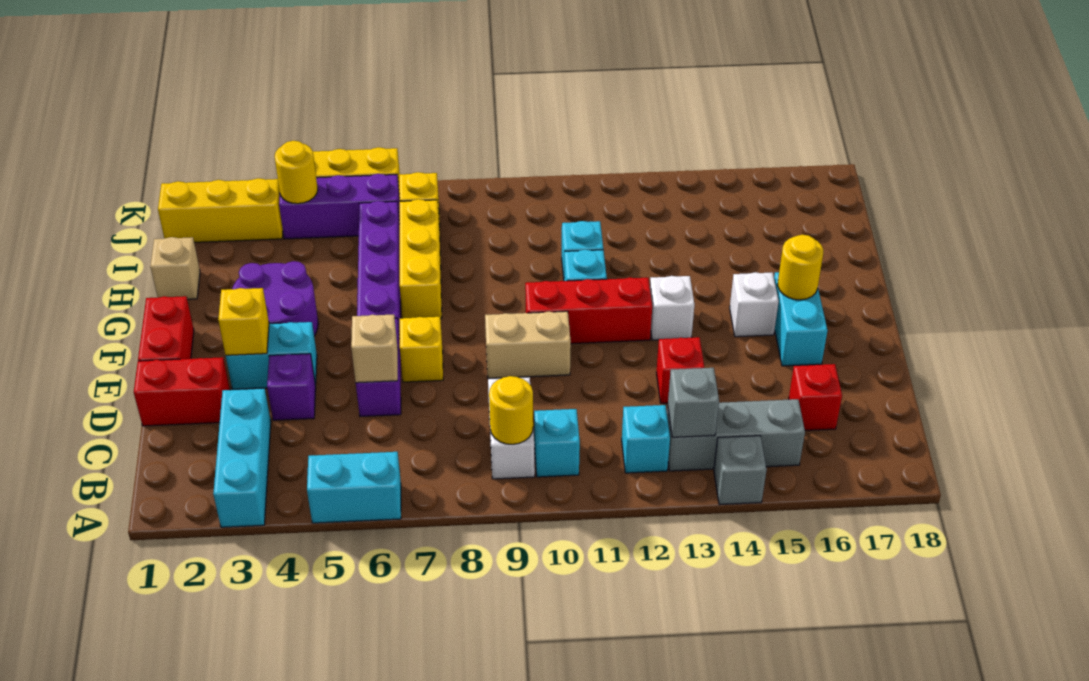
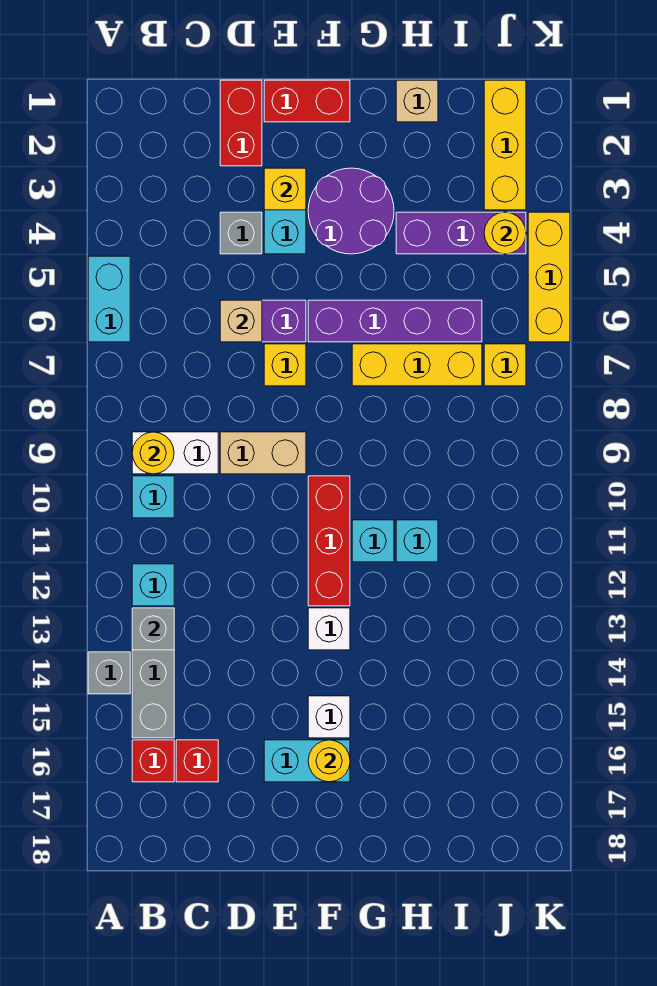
cyan brick A3:C3 level 1 -> none
purple brick D4 level 1 -> grey brick D4 level 1
red brick D13 level 1 -> red brick B16 level 1
tan brick E9:E10 level 1 -> tan brick D9:E9 level 1
purple brick J4:J6 level 1 -> purple brick H4:J4 level 1

